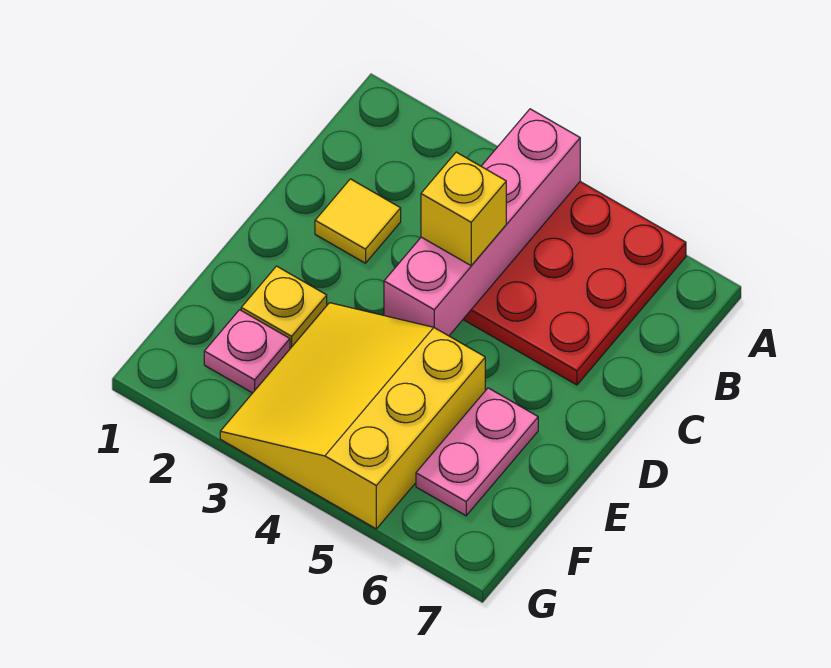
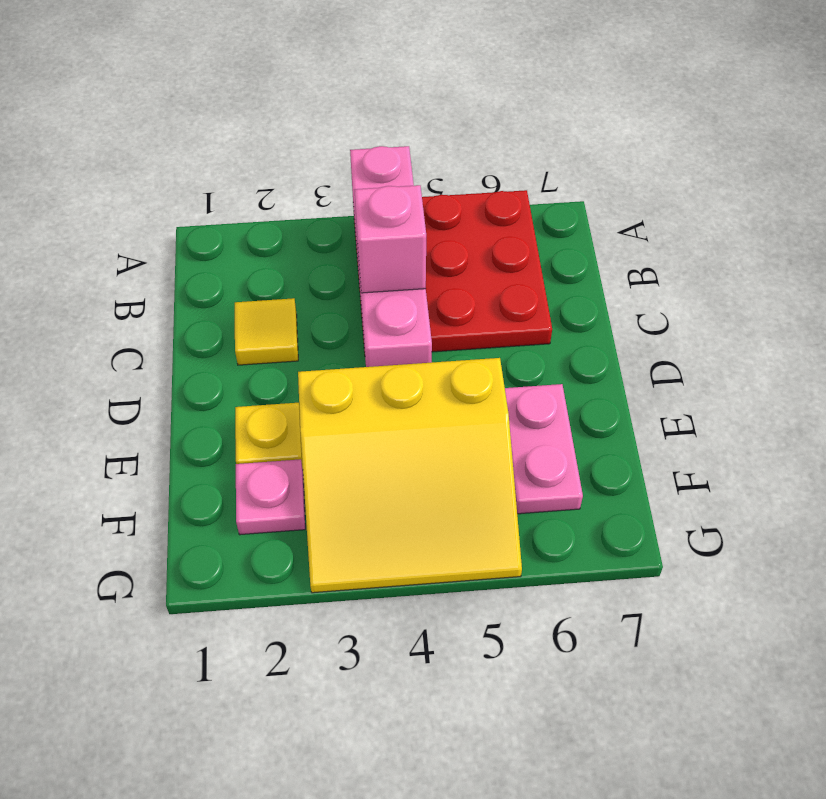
yellow brick C4 level 3 -> pink brick C4 level 3
yellow slope E3:G5 level 1 top 5 -> yellow slope E3:G5 level 1 top E

